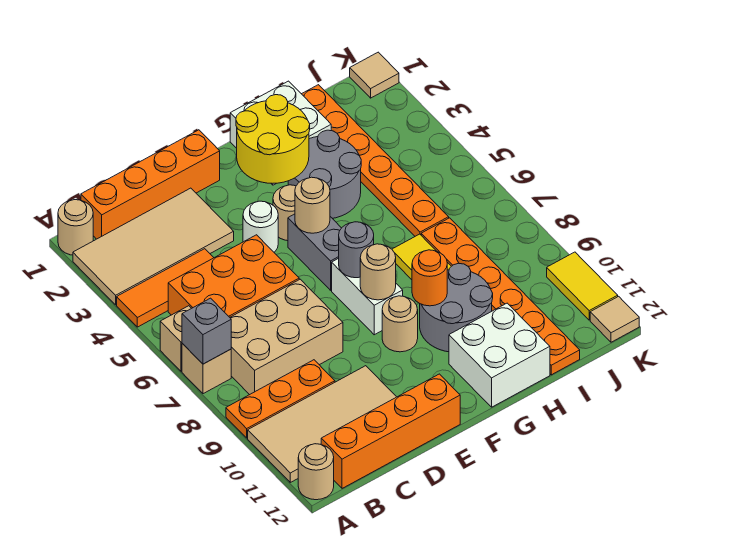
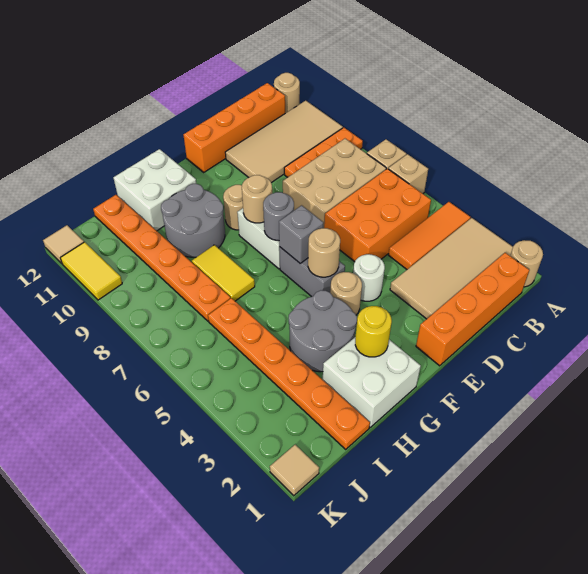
grey brick A7 level 2 -> grey brick F6 level 2
yellow round brick F2:G3 level 2 -> yellow round brick G2 level 2
orange round brick G9 level 2 -> none

